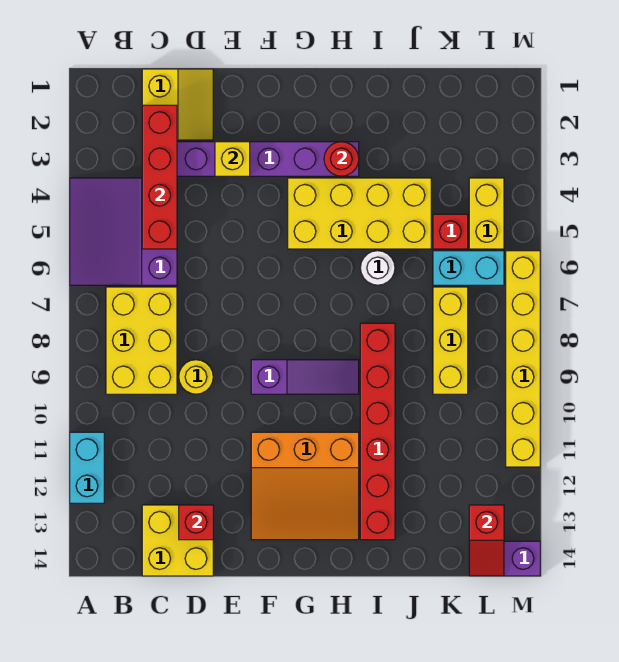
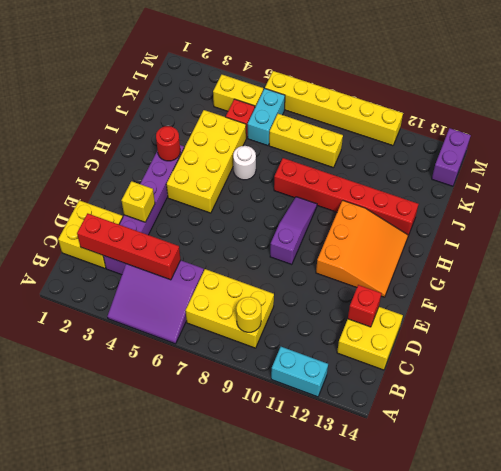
yellow slope C1:D2 level 1 top C -> yellow brick C1:D2 level 1
yellow round brick D9 level 1 -> yellow round brick B9 level 2
red slope L13:L14 level 2 top 13 -> none

